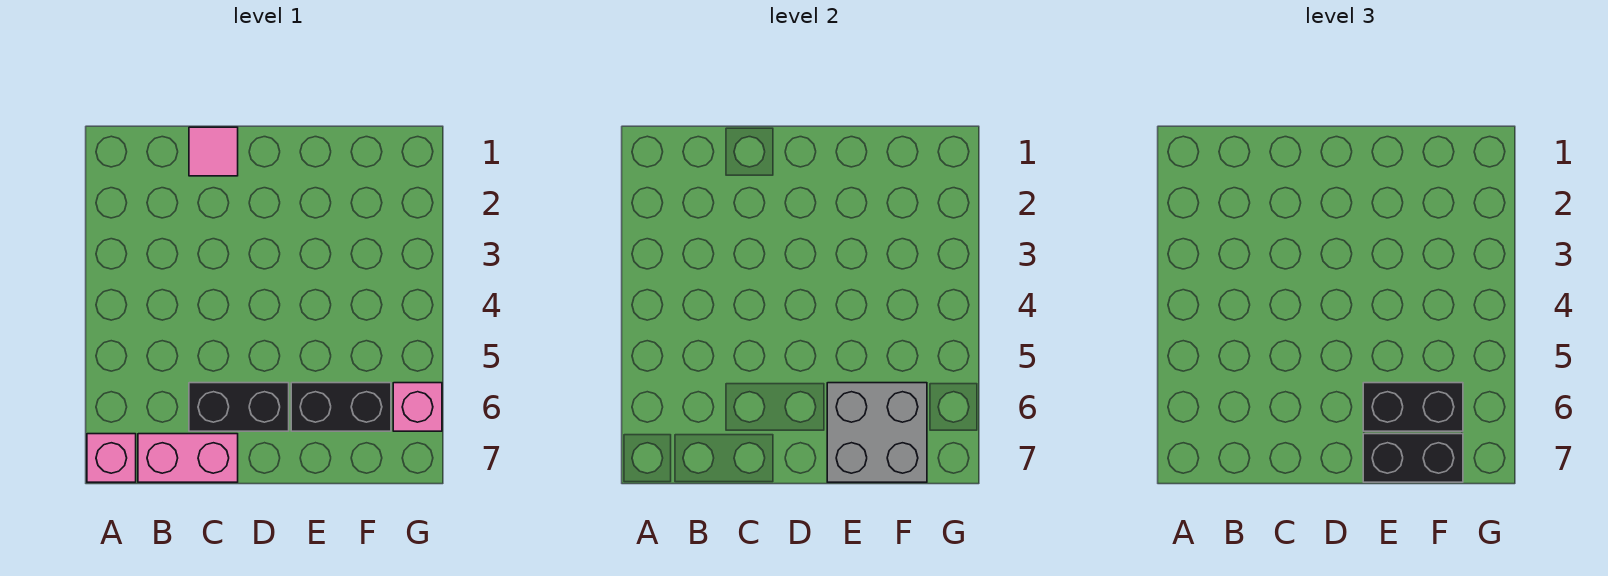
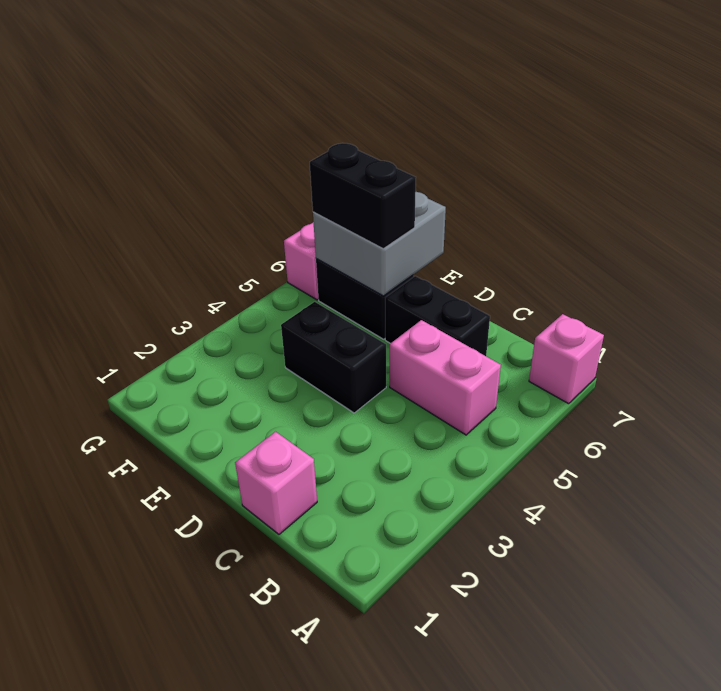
pink brick B7:C7 level 1 -> pink brick B5:C5 level 1
pink tile C1 level 1 -> pink brick C1 level 1
black brick E7:F7 level 3 -> black brick D4:E4 level 1

